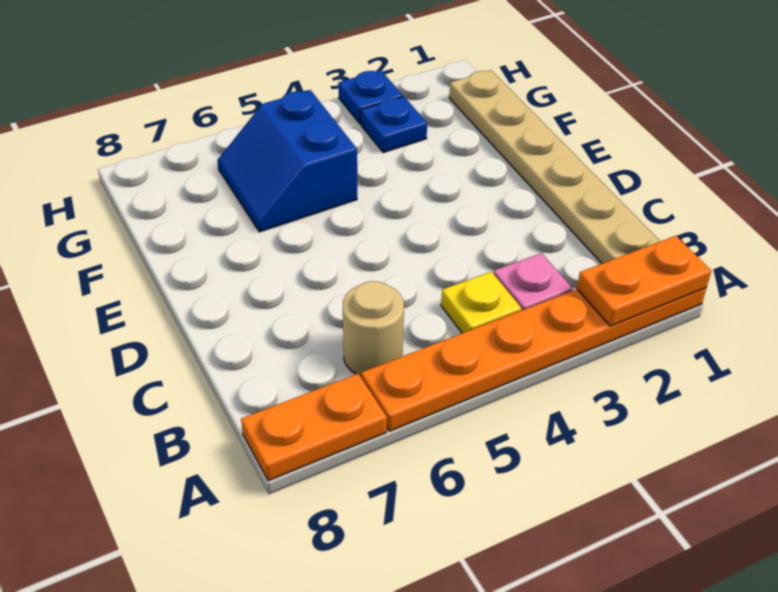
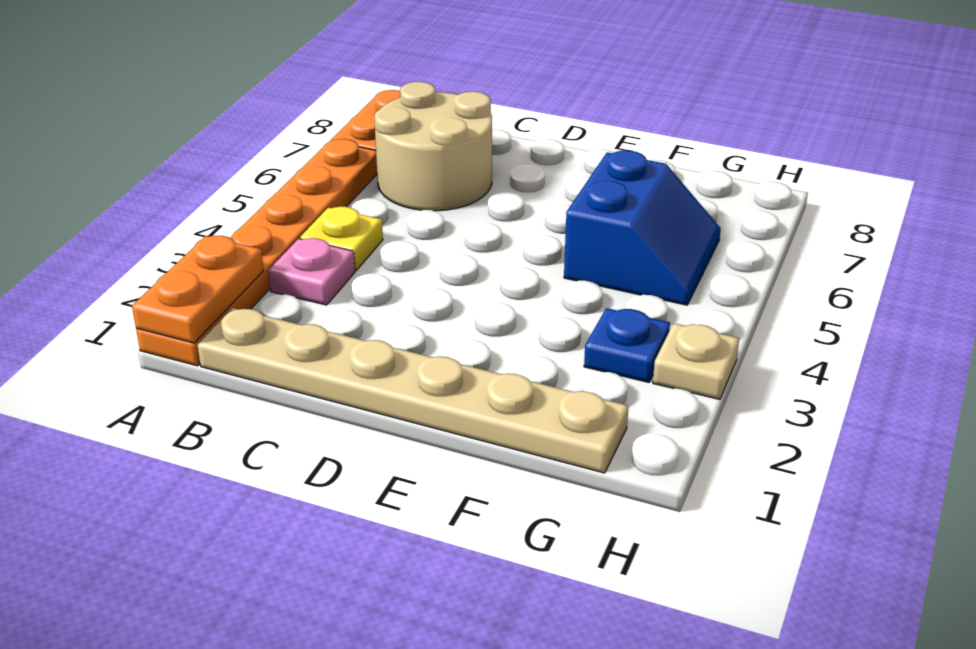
tan round brick B6 level 1 -> tan round brick B6:C7 level 1
blue slope F5:G6 level 1 top 5 -> blue slope F5:G6 level 1 top F
blue plate H3 level 1 -> tan plate H3 level 1

